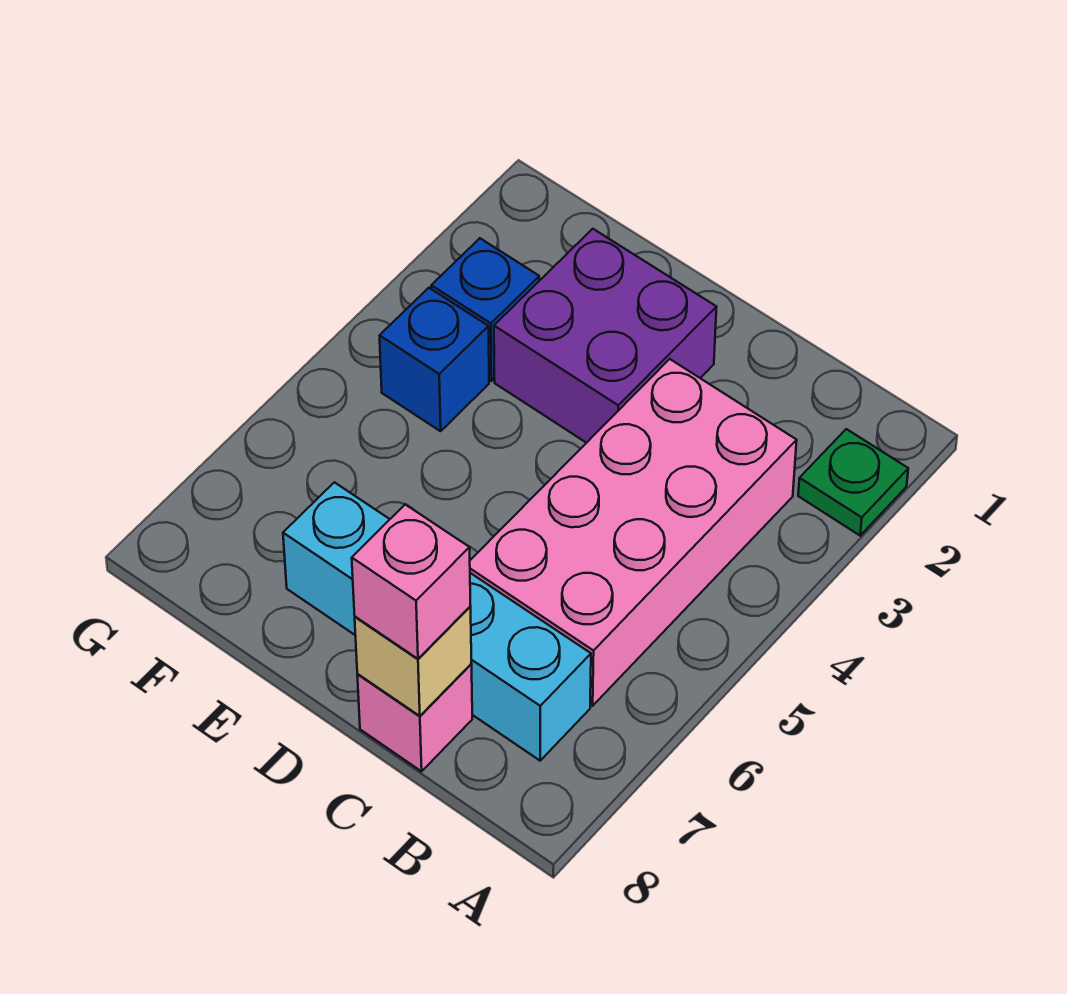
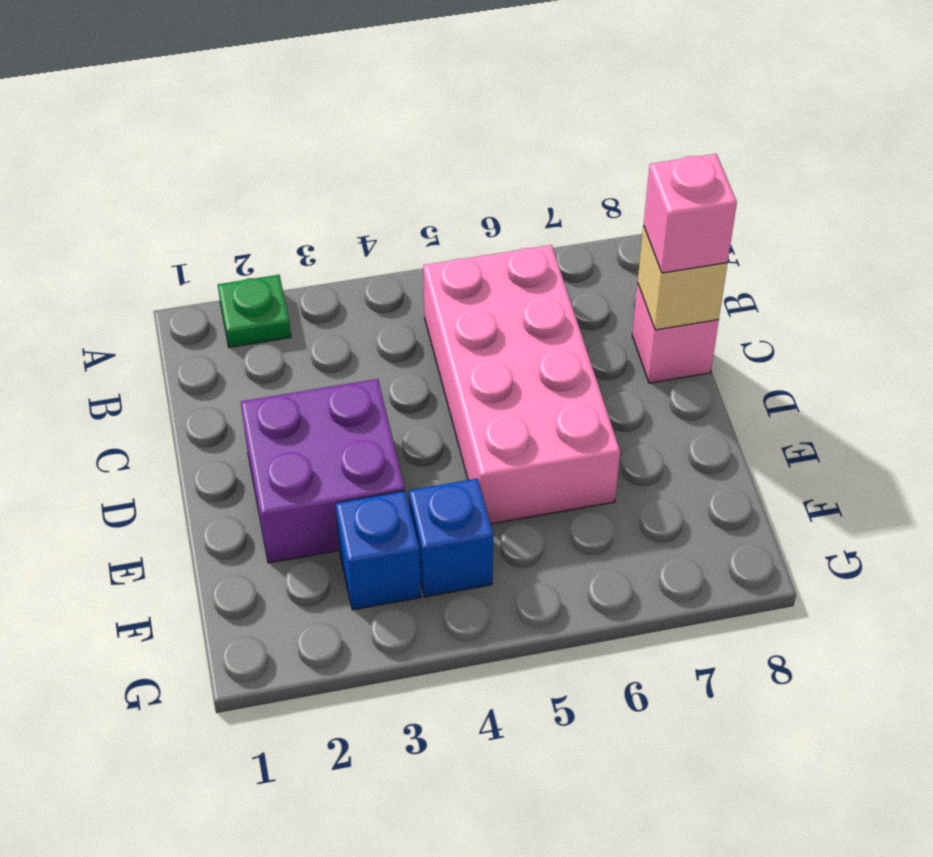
pink brick B3:C6 level 1 -> pink brick B5:E6 level 1
cyan brick B7:E7 level 1 -> none

